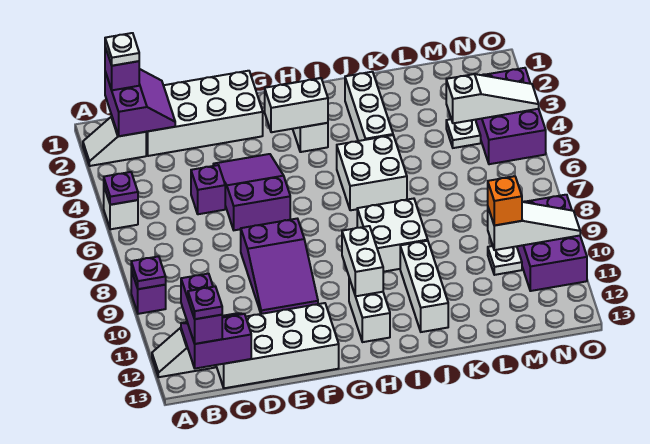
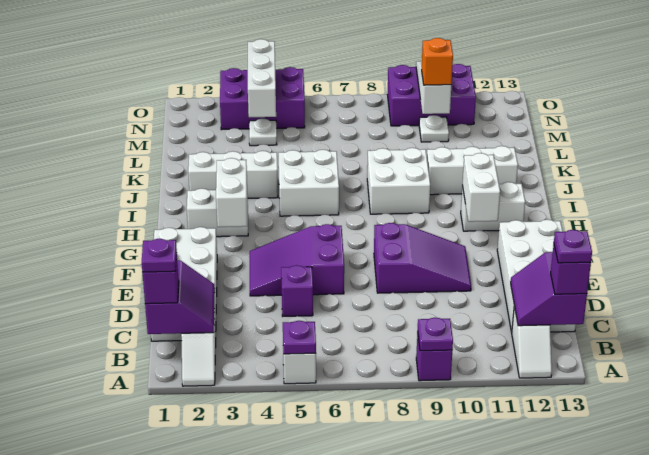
purple slope B1:C2 level 2 top B -> purple slope B1:C2 level 2 top 1
white plate B1 level 4 -> purple plate B1 level 4
purple brick B12:B13 level 3 -> purple brick B13 level 3
white brick H10:H11 level 2 -> white brick G11:H11 level 2
white slope M4:O4 level 2 top M -> white brick M4:O4 level 2

